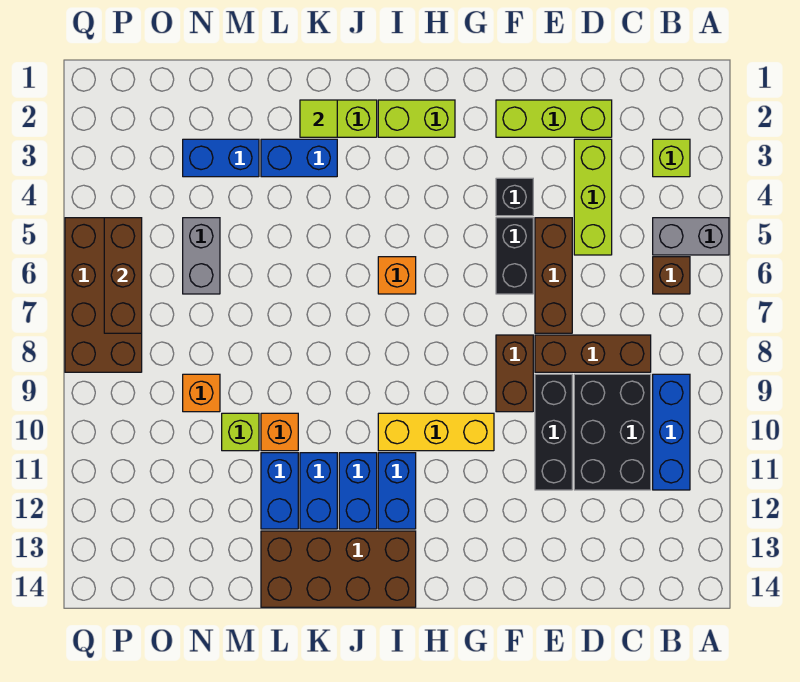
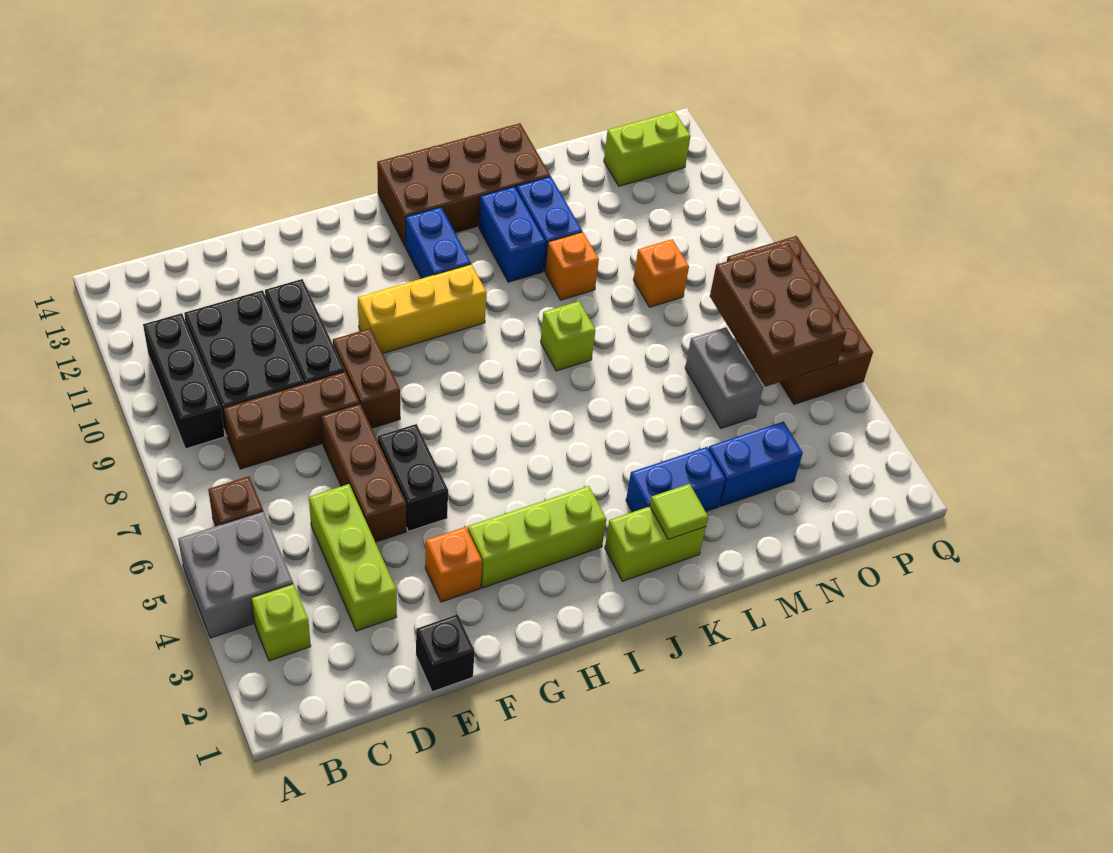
grey brick A5:B5 level 1 -> grey brick A4:B5 level 1
blue brick B9:B11 level 1 -> black brick B9:B11 level 1
lime brick D2:F2 level 1 -> lime brick G3:I3 level 1
black brick F4 level 1 -> black brick E1 level 1
lime brick H2:I2 level 1 -> lime brick O13:P13 level 1
orange brick I6 level 1 -> orange brick F3 level 1
blue brick J11:J12 level 1 -> none
lime brick M10 level 1 -> lime brick K8 level 1
brown brick P5:P7 level 2 -> brown brick O5:P7 level 2

